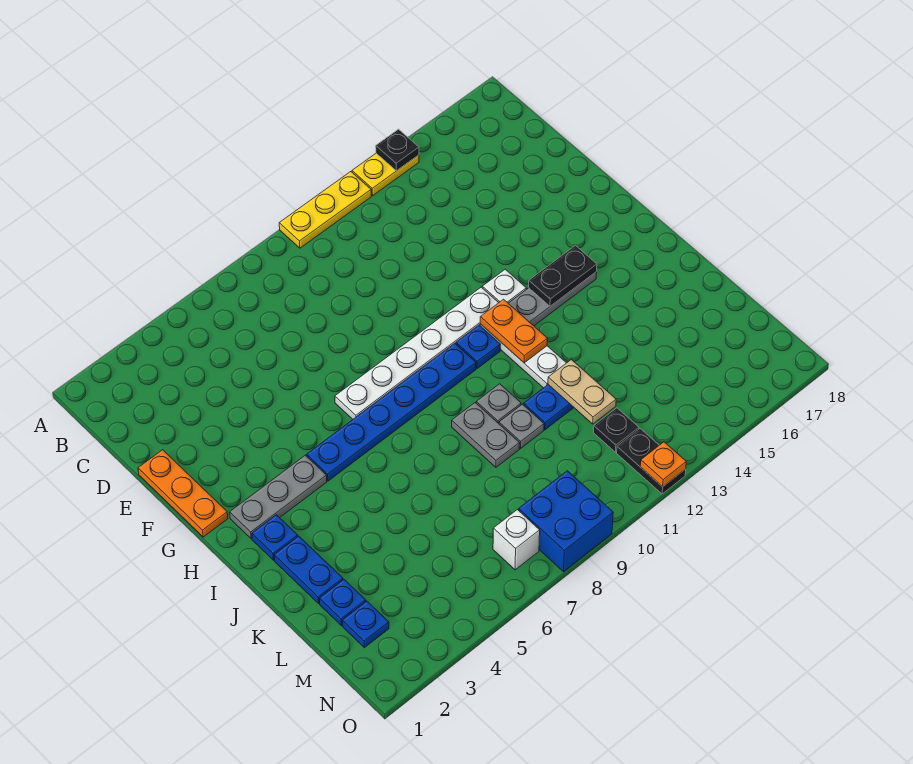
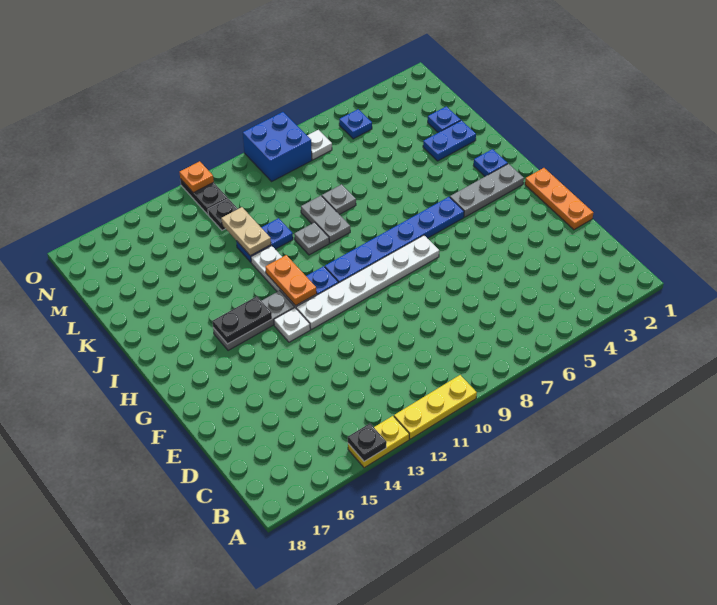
blue plate J2:K2 level 1 -> blue plate K2:K3 level 1
grey plate K10 level 1 -> grey plate K8 level 1
blue plate M2 level 1 -> blue plate N5 level 1
white brick N7 level 1 -> white plate N7 level 1

